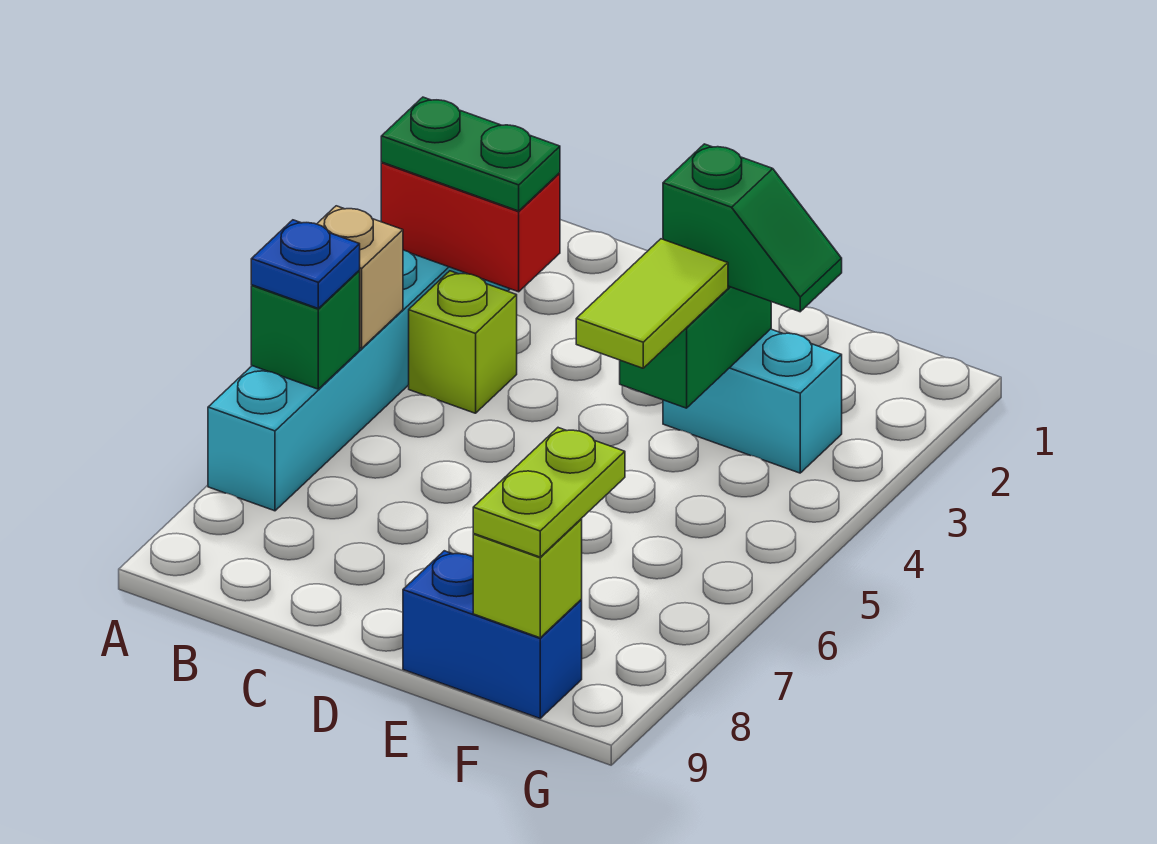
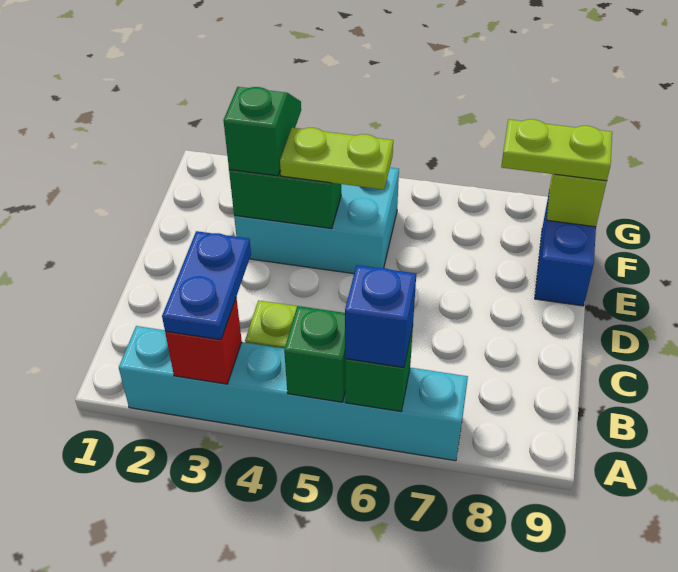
red brick A3:B3 level 2 -> red brick A3 level 2
green plate A3:B3 level 3 -> blue plate A3:B3 level 3
tan brick A5 level 2 -> green brick A5 level 2
blue plate A6 level 3 -> blue brick A6 level 3
cyan brick E3:F3 level 1 -> cyan brick E3:F5 level 1
lime tile E4:E5 level 3 -> lime plate E4:E5 level 3

